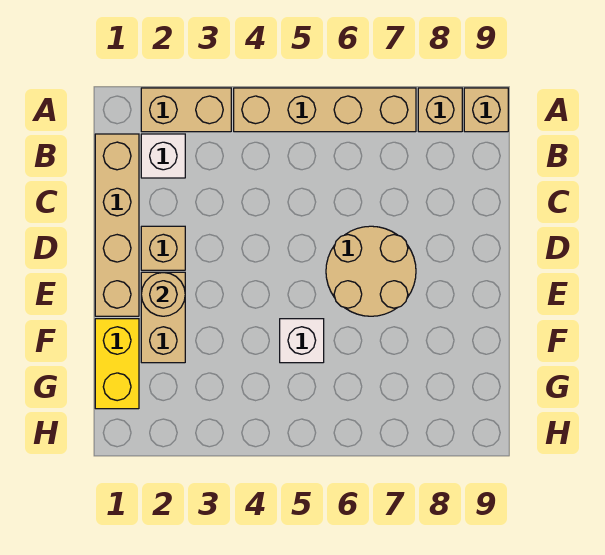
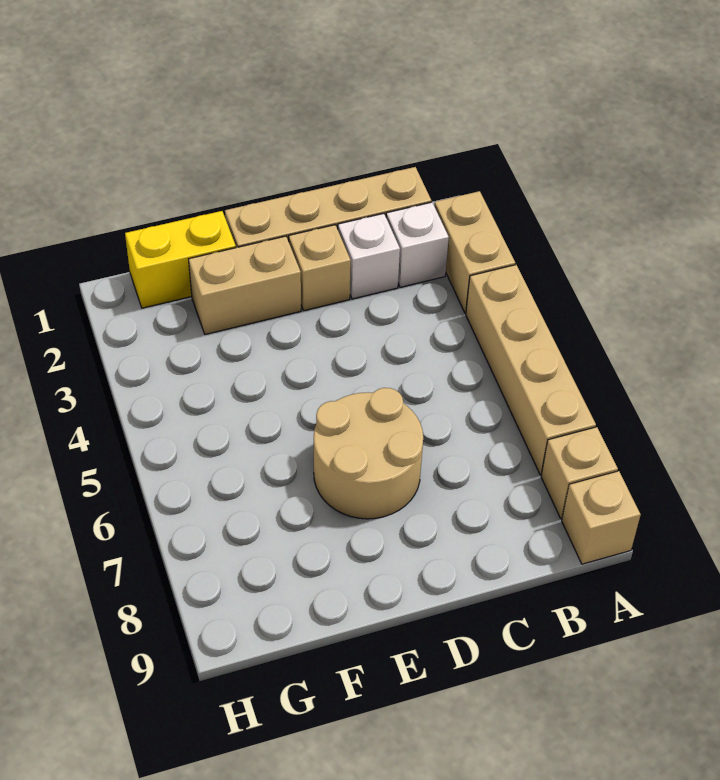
tan round brick E2 level 2 -> none
white brick F5 level 1 -> white brick C2 level 1

